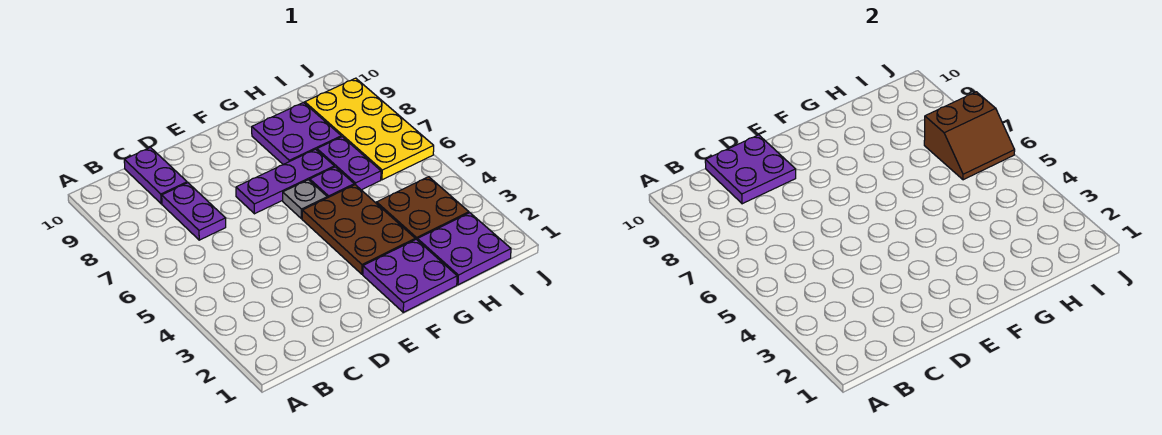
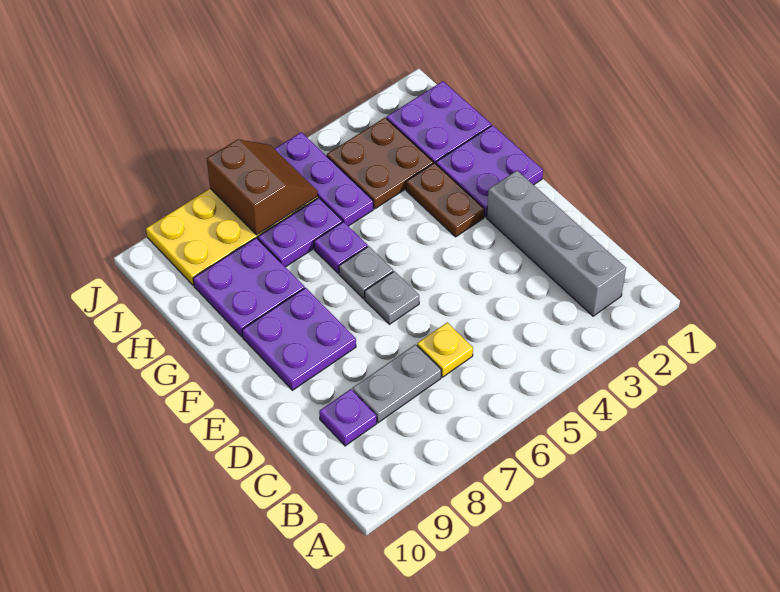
none -> grey brick B2:E2 level 1
none -> yellow plate C6 level 1
purple plate C7:C8 level 1 -> grey plate C7:C8 level 1
purple plate C9:C10 level 1 -> purple plate C9 level 1
purple plate C9:D10 level 2 -> purple plate E8:F9 level 1
none -> grey plate E6 level 1
purple plate E7:G7 level 1 -> purple plate H5:J5 level 1
brown plate F3:G5 level 1 -> brown plate F3:G3 level 1

